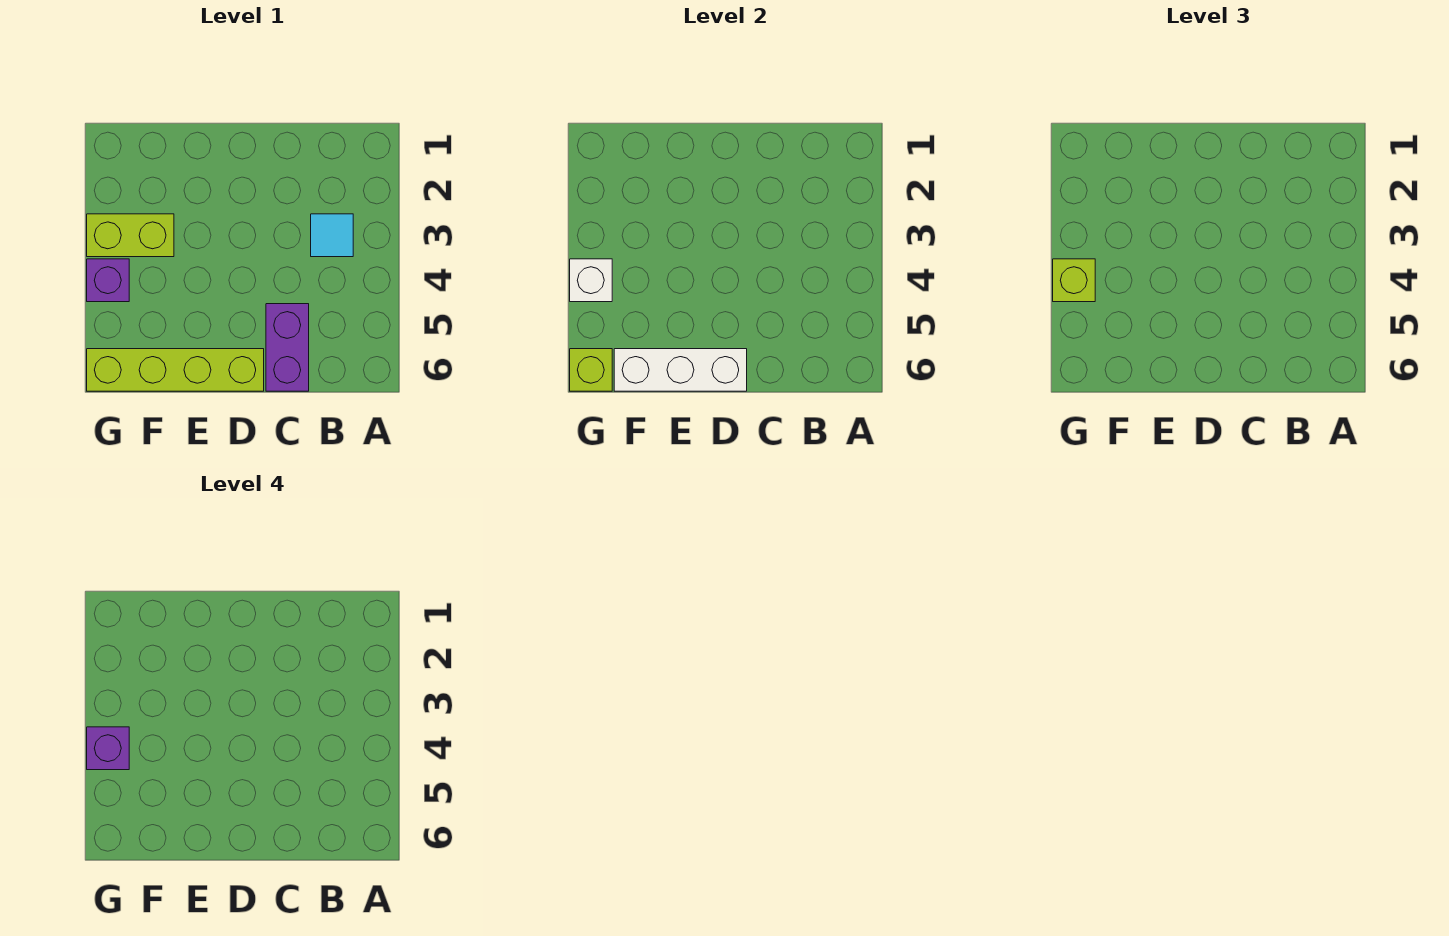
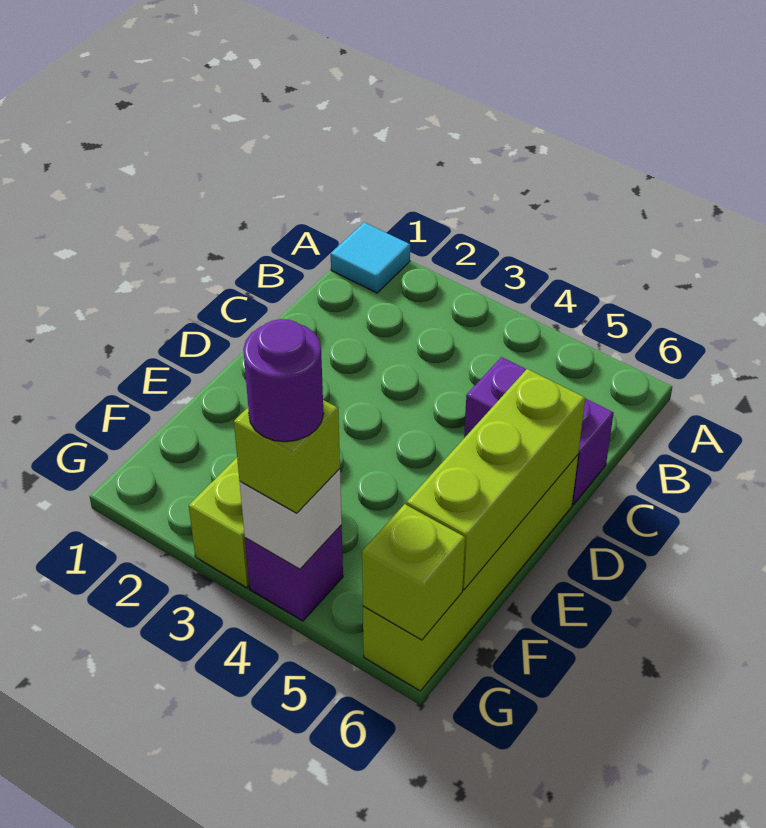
cyan tile B3 level 1 -> cyan tile A1 level 1
white brick D6:F6 level 2 -> lime brick D6:F6 level 2
purple brick G4 level 4 -> purple round brick G4 level 4

